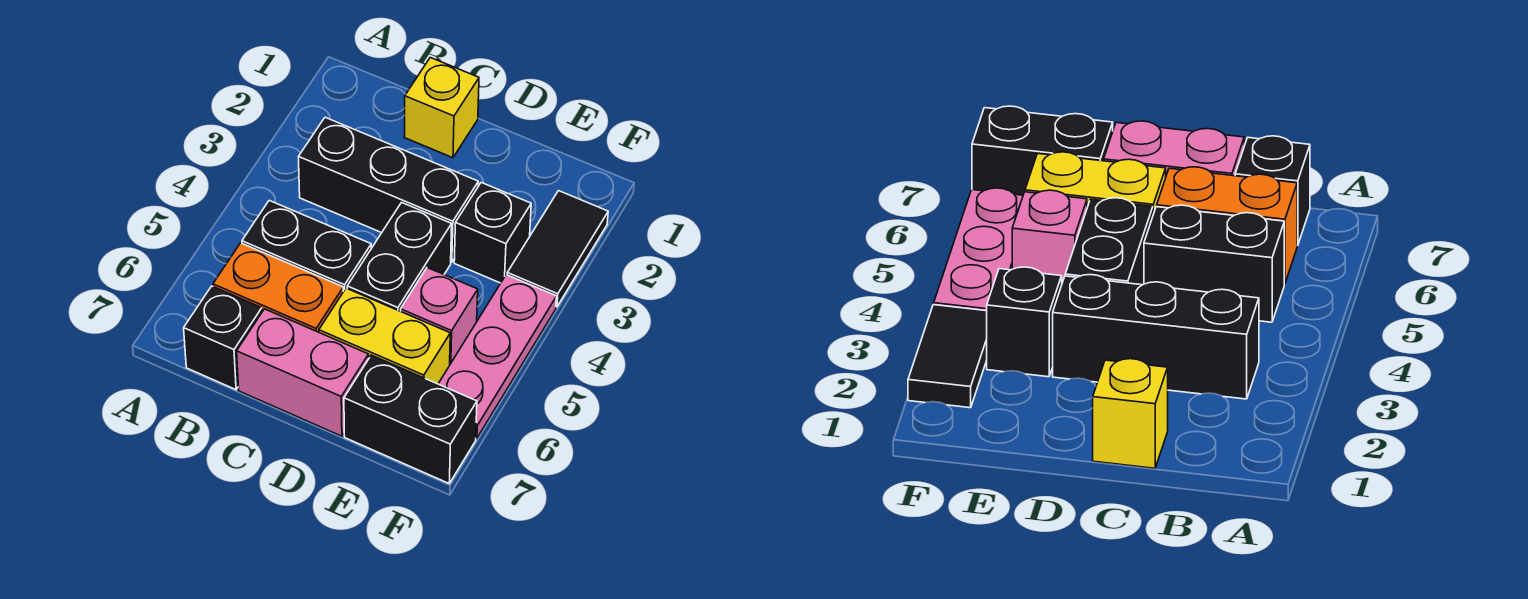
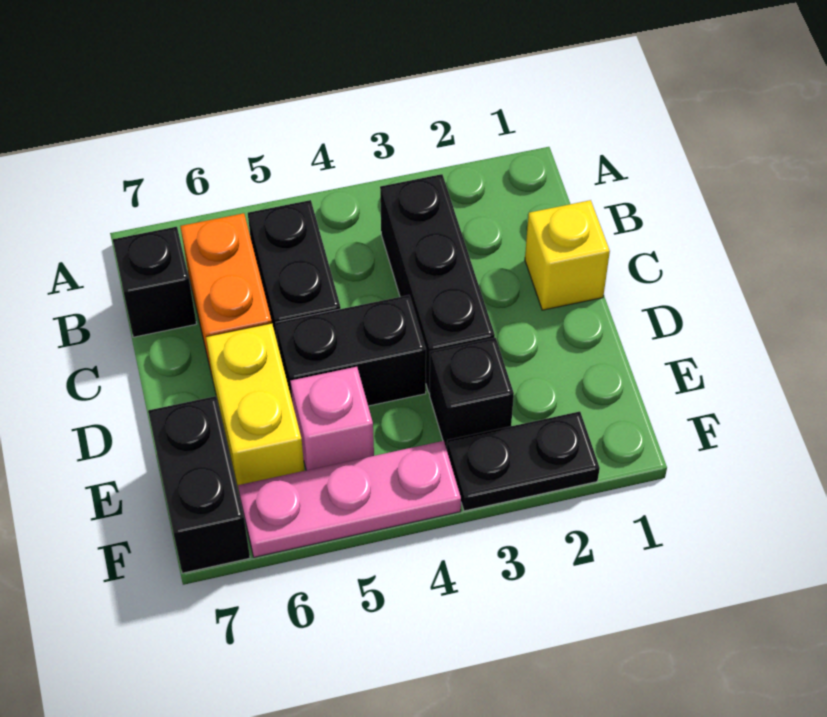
pink brick C7:D7 level 1 -> none
black tile F2:F3 level 1 -> black plate F2:F3 level 1

